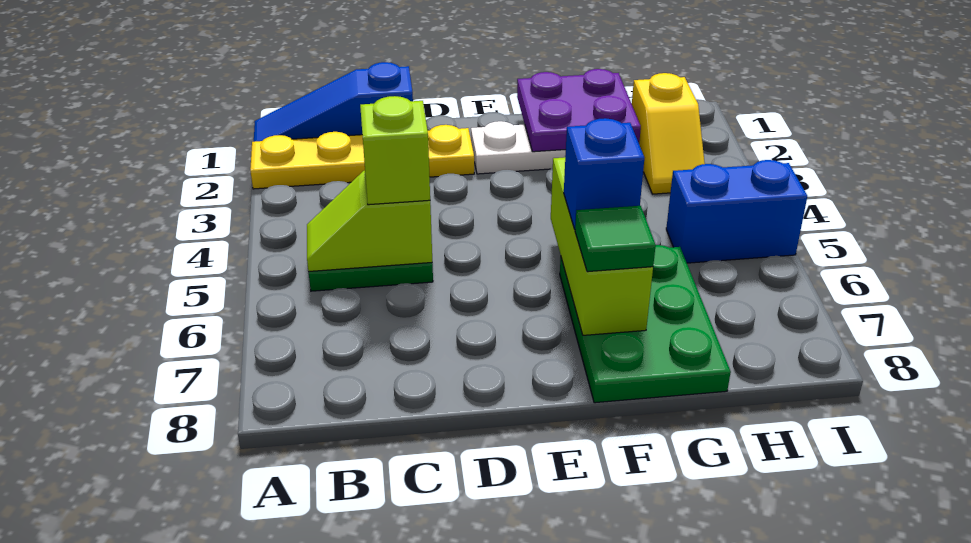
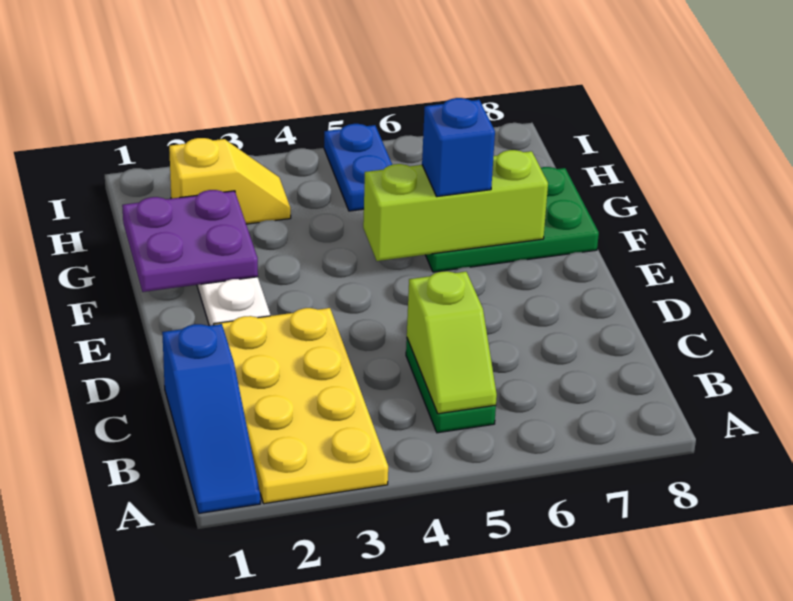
yellow plate A2:D2 level 1 -> yellow plate A2:D3 level 1
lime brick C5 level 3 -> none
green tile F7 level 3 -> none
blue brick H5:I5 level 1 -> blue plate H5:I5 level 1

